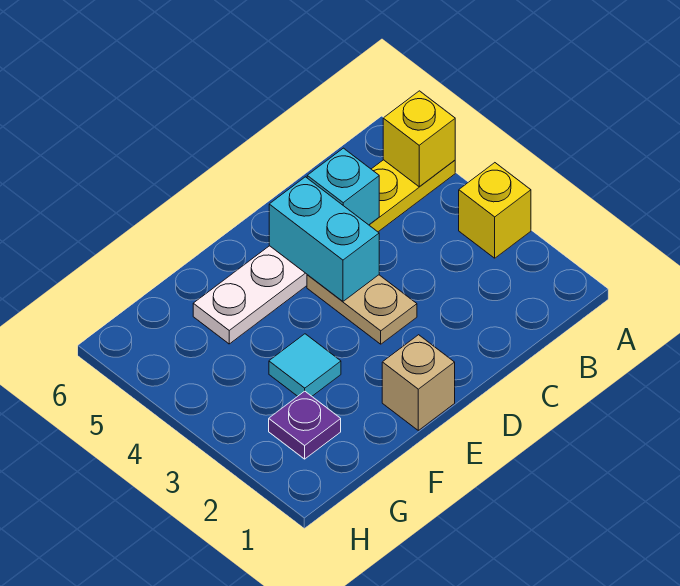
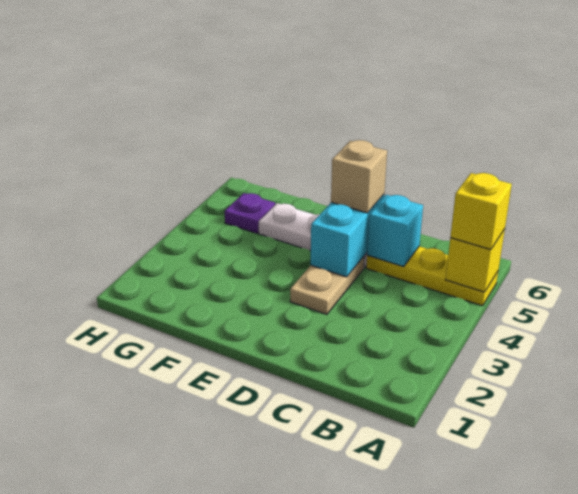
yellow brick A3 level 1 -> yellow brick A5 level 3
tan brick E1 level 1 -> tan brick D5 level 3
cyan tile F3 level 1 -> none
purple plate G2 level 1 -> purple plate G5 level 1

